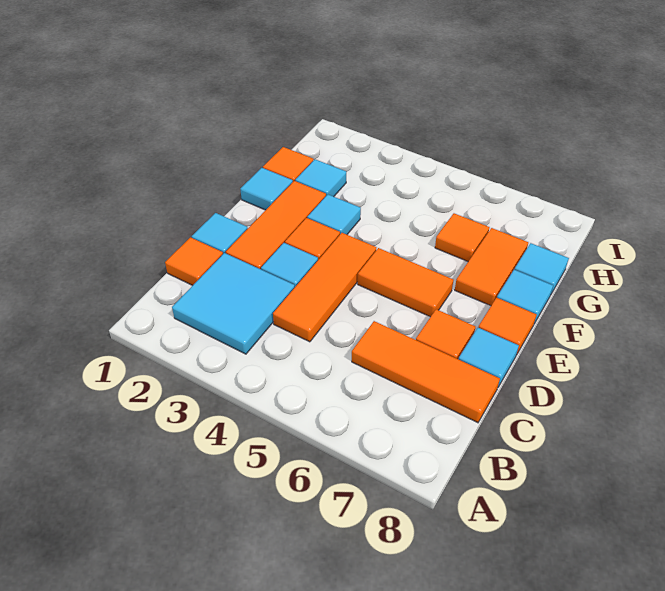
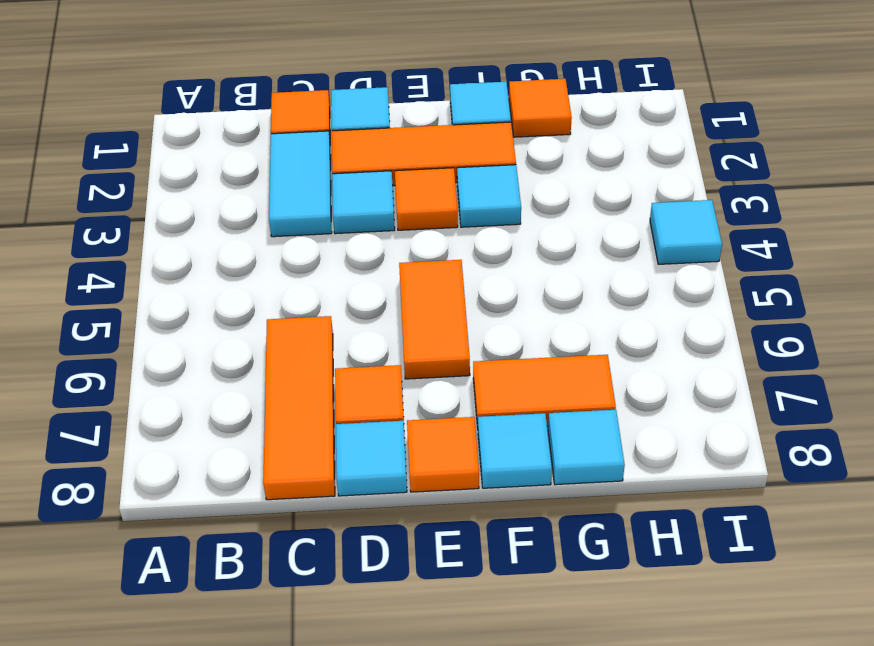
cyan tile B2:C3 level 1 -> cyan tile C2:C3 level 1
orange tile C4:E4 level 1 -> none
cyan tile G2 level 1 -> cyan tile I4 level 1
orange tile G6 level 1 -> none

